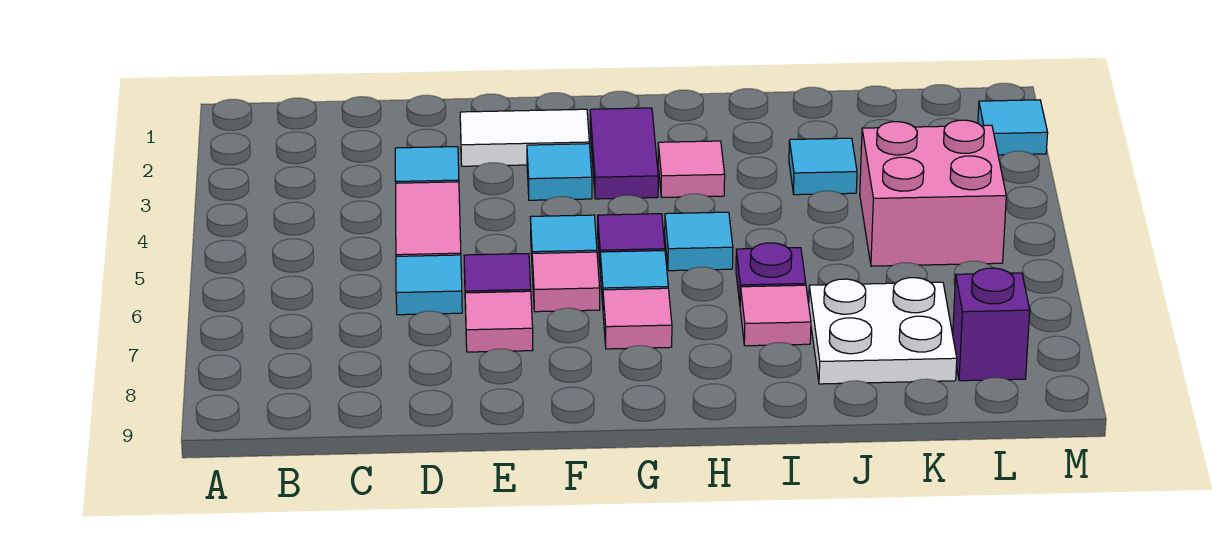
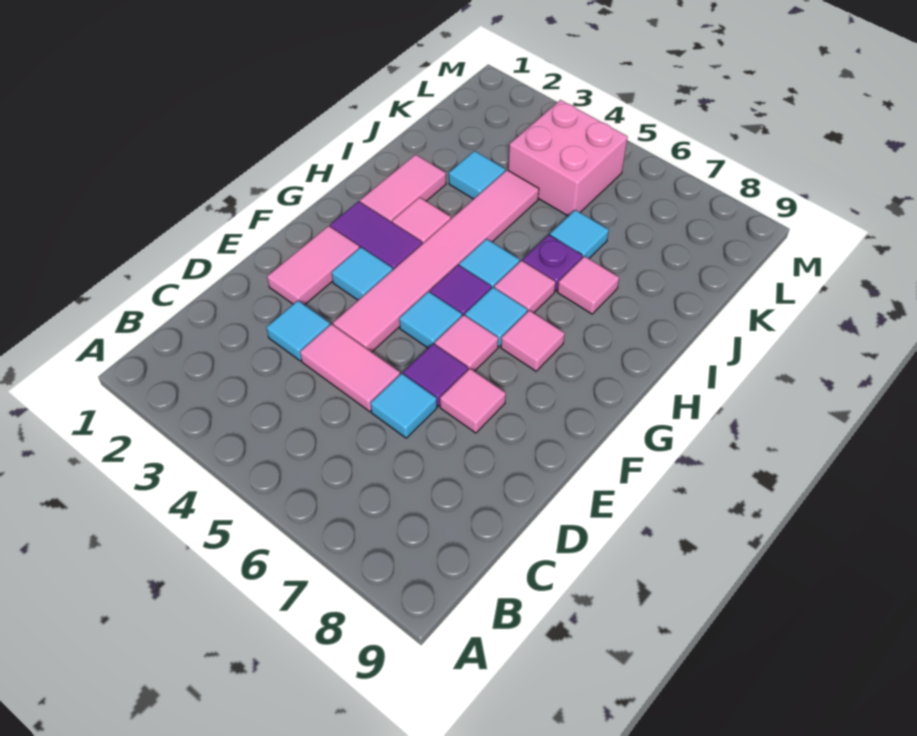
white tile E2:F2 level 1 -> pink tile E2:F2 level 1
none -> pink tile E4:J4 level 1
none -> pink tile H2:I2 level 1
none -> pink tile H6 level 1
white plate J7:K8 level 1 -> none
purple brick L8 level 1 -> none
cyan tile M2 level 1 -> cyan tile J6 level 1

